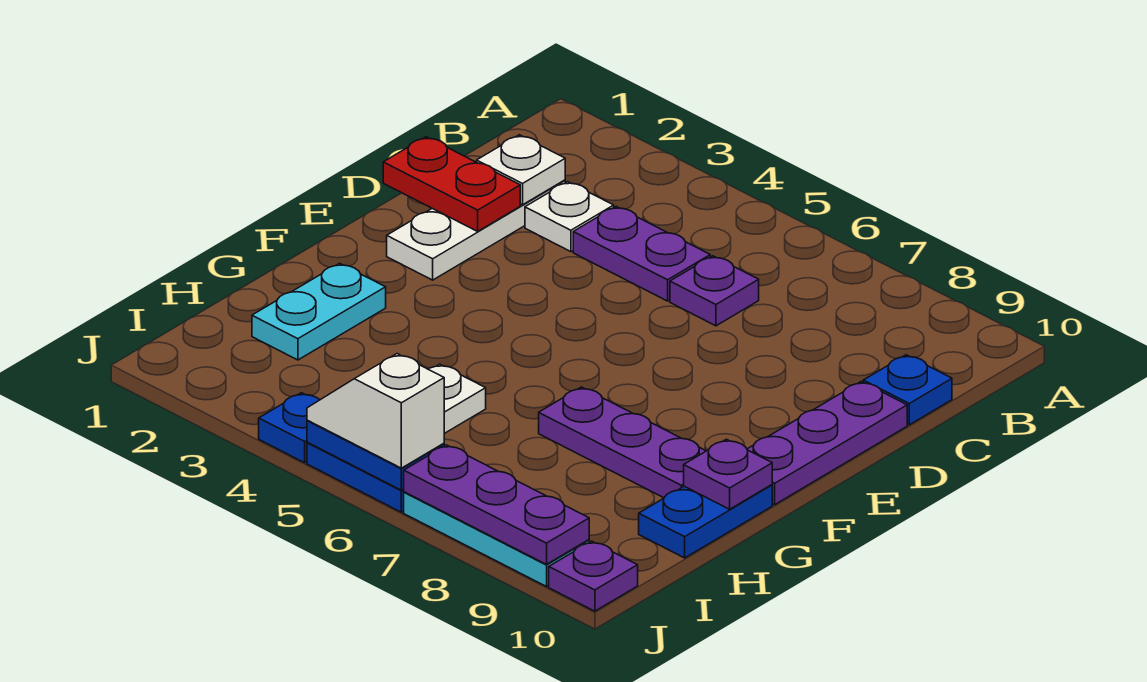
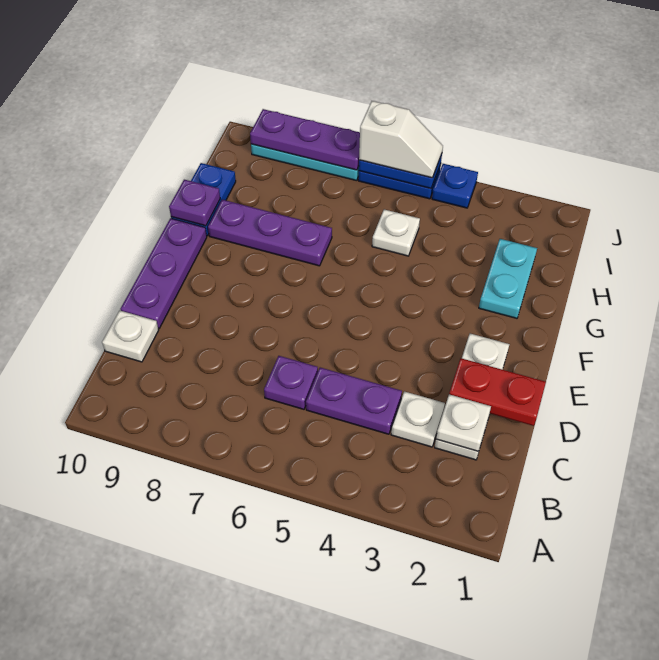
blue plate C10 level 1 -> white plate C10 level 1
purple plate J10 level 1 -> none

